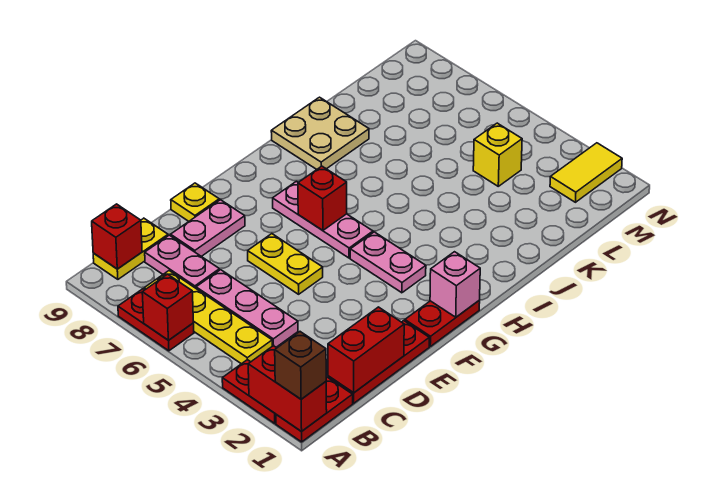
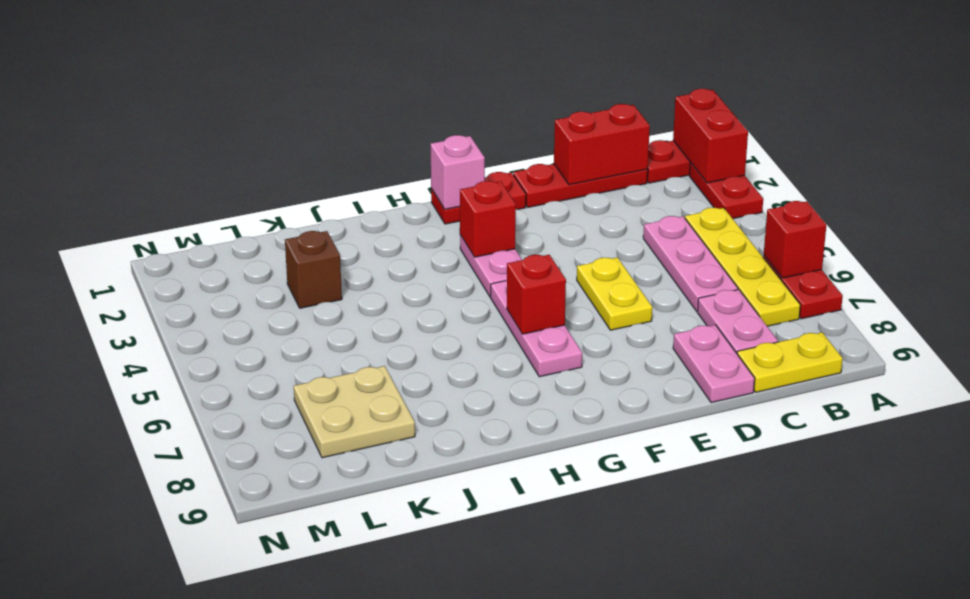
brown brick A1 level 3 -> brown brick K3 level 1
red brick B9 level 2 -> red brick G3 level 2
pink plate D8:E8 level 1 -> pink plate D8:D9 level 1
yellow plate E9 level 1 -> none
tan plate I8:J9 level 1 -> tan plate K7:L8 level 1
yellow brick L4 level 1 -> none
yellow tile M2:N2 level 1 -> none

